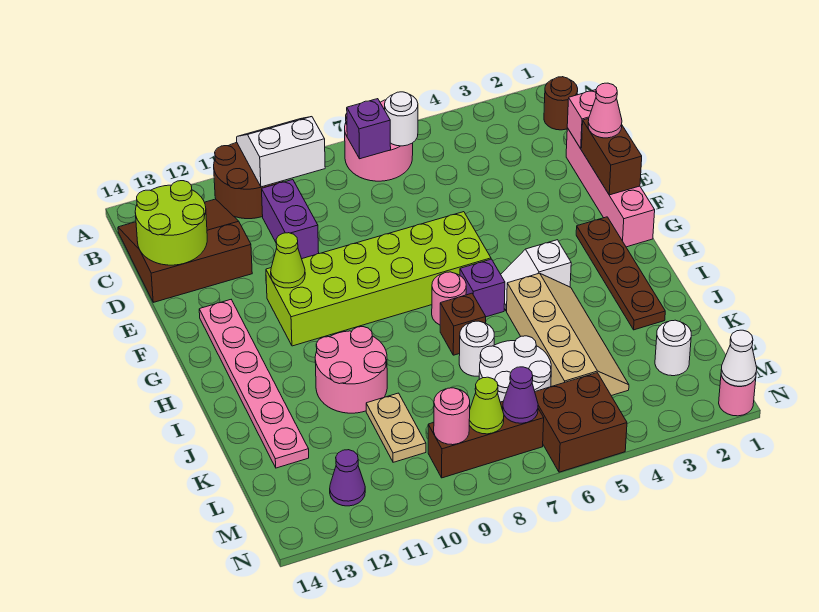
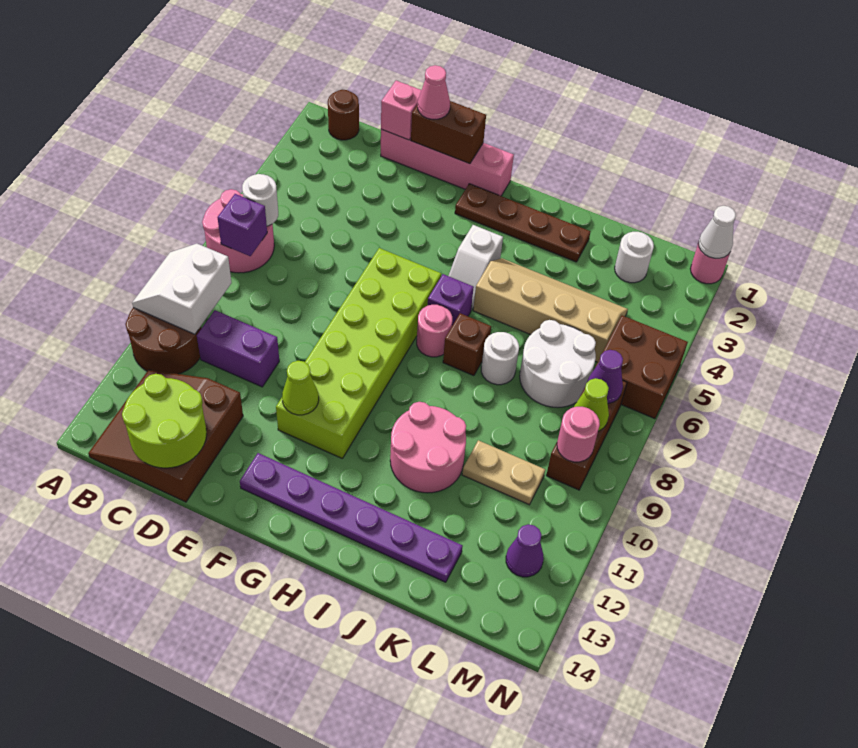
pink plate F13:K13 level 1 -> purple plate F13:K13 level 1

